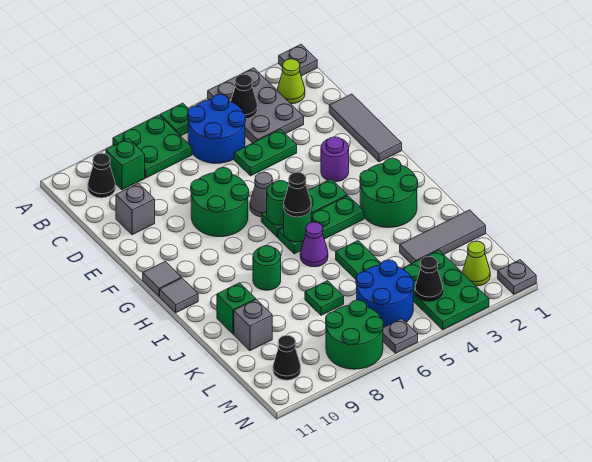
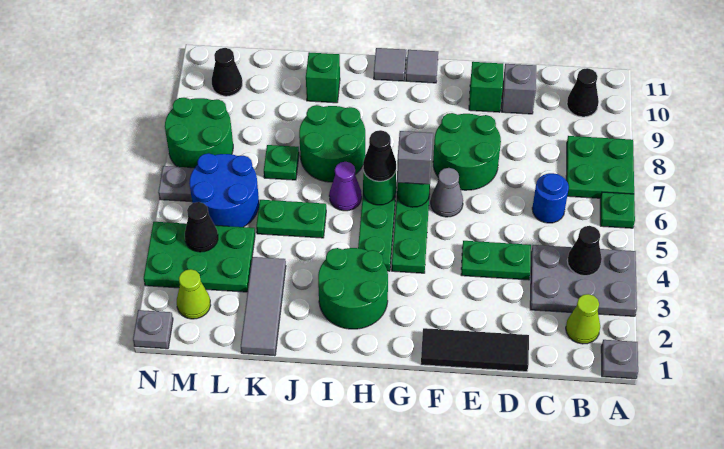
blue round brick B5:C6 level 1 -> blue round brick C6 level 1
green brick B9 level 1 -> green brick E10 level 1
grey tile D1:F1 level 1 -> black tile D1:F1 level 1
green plate D4:D5 level 1 -> green plate D4:E4 level 1
purple round brick F3 level 1 -> none
green round brick I8 level 1 -> green round brick I7:J8 level 1
grey brick K10 level 1 -> grey brick G6 level 3

